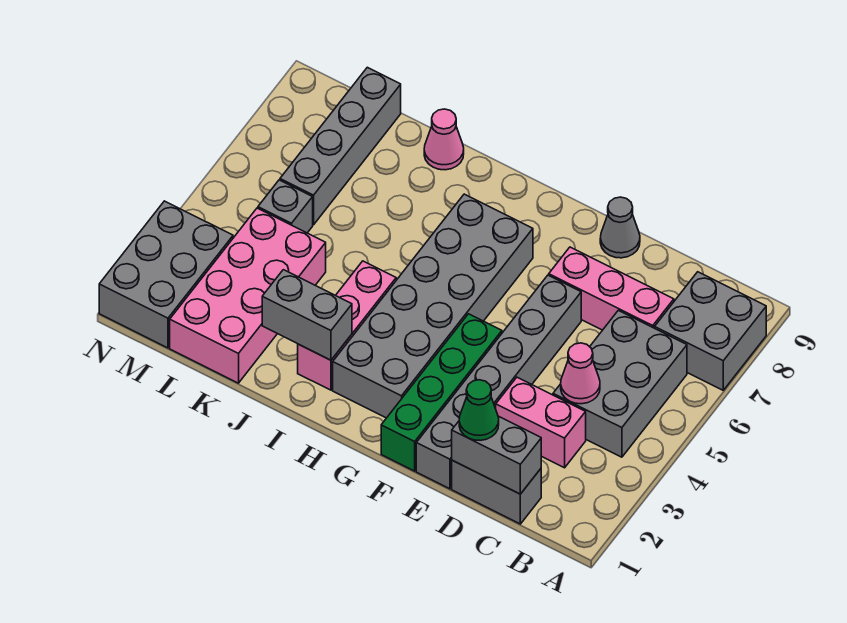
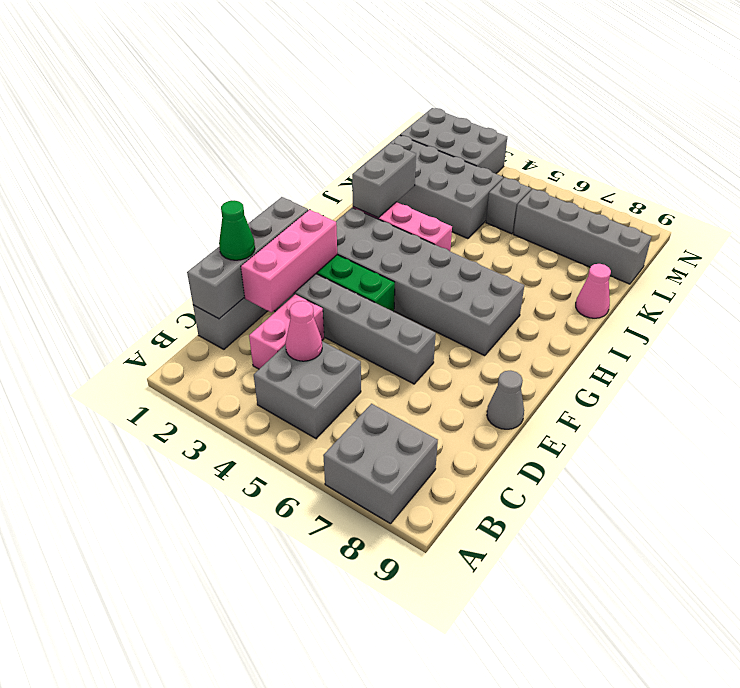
grey brick B4:C6 level 1 -> grey brick B4:C5 level 1
grey brick C1:D1 level 2 -> grey brick C1:F1 level 2
pink brick C7:E7 level 1 -> pink brick D2:F2 level 2
pink brick K1:L4 level 1 -> grey brick K1:L4 level 1

